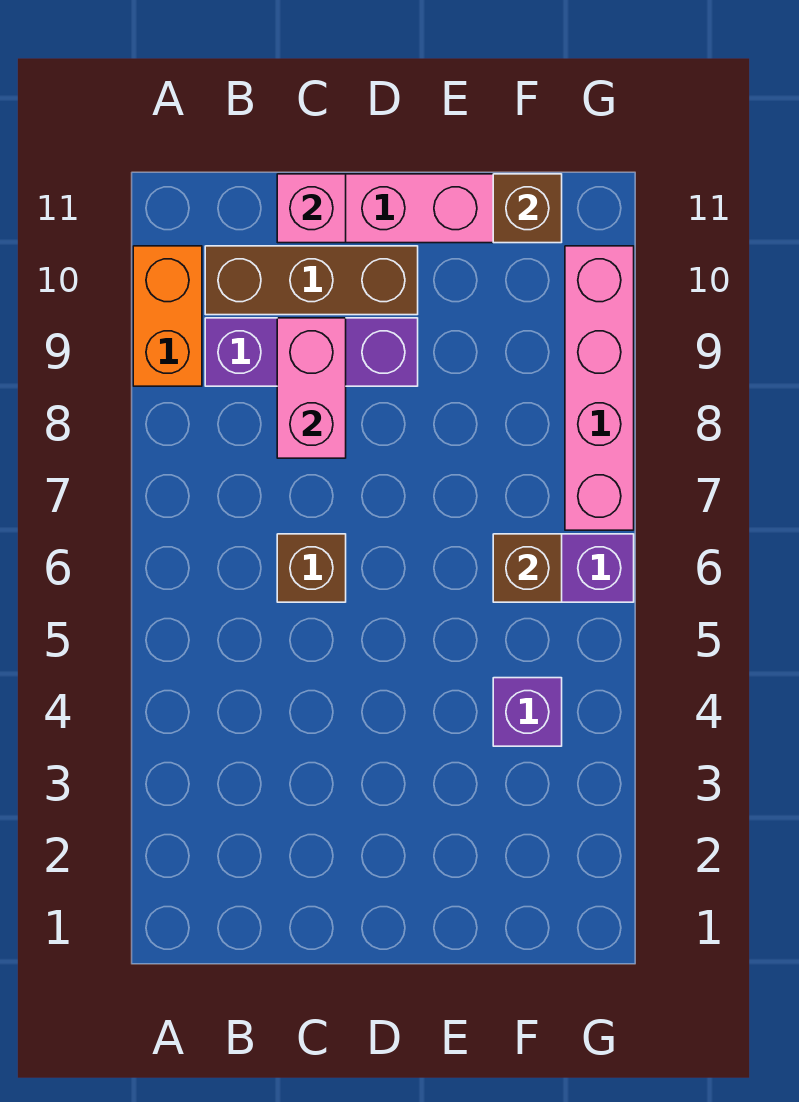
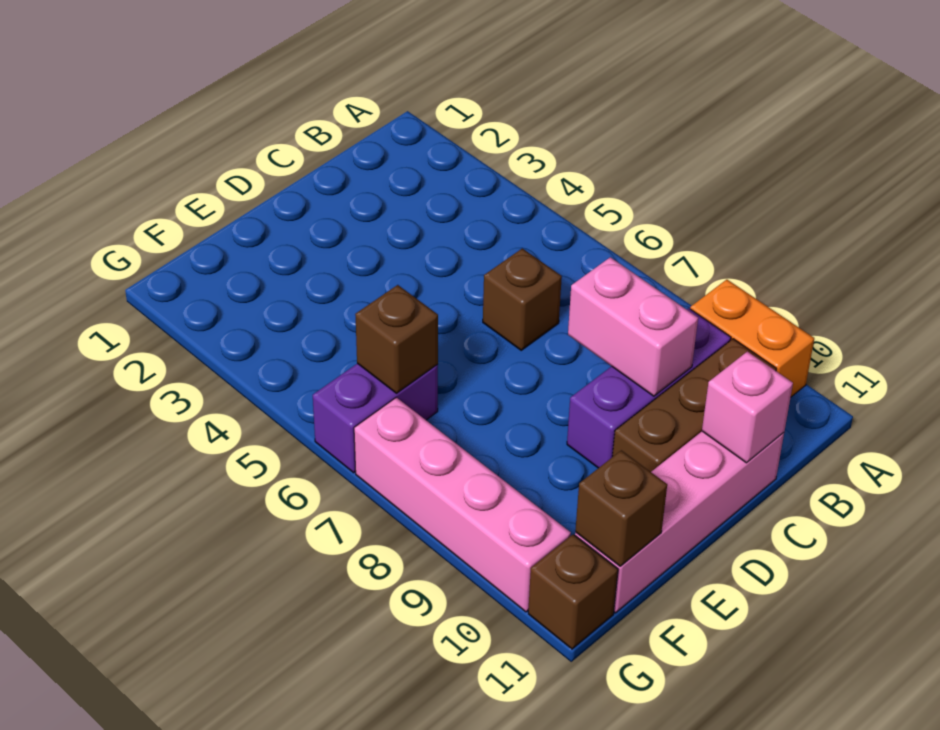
purple brick F4 level 1 -> none
none -> brown brick G11 level 1

